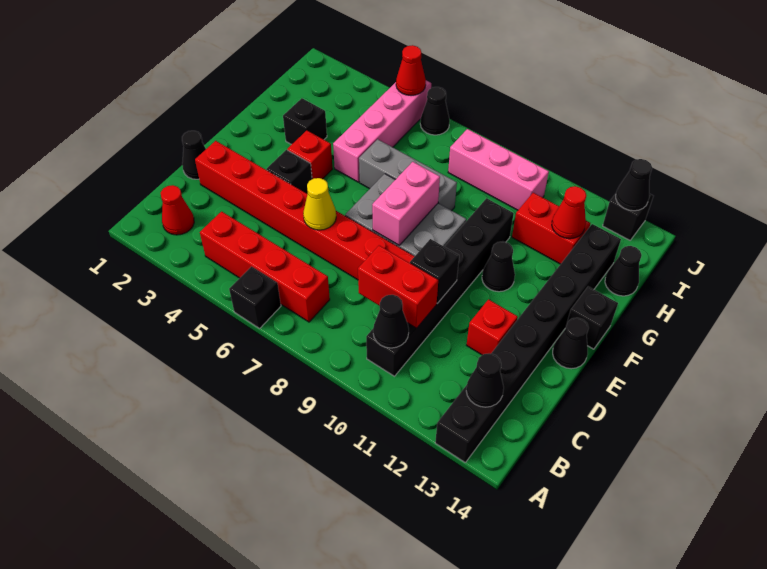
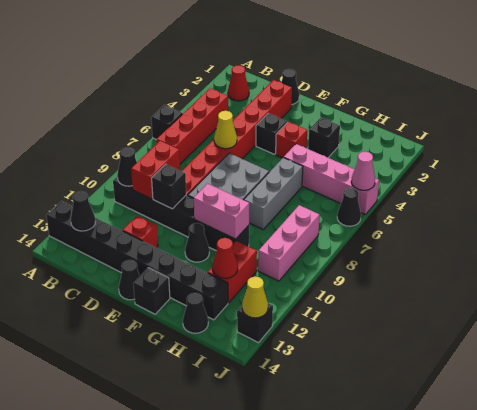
pink brick E8:F8 level 2 -> pink brick F10:G10 level 2
red cone J5 level 2 -> pink cone J5 level 2
black cone J13 level 2 -> yellow cone J13 level 2

